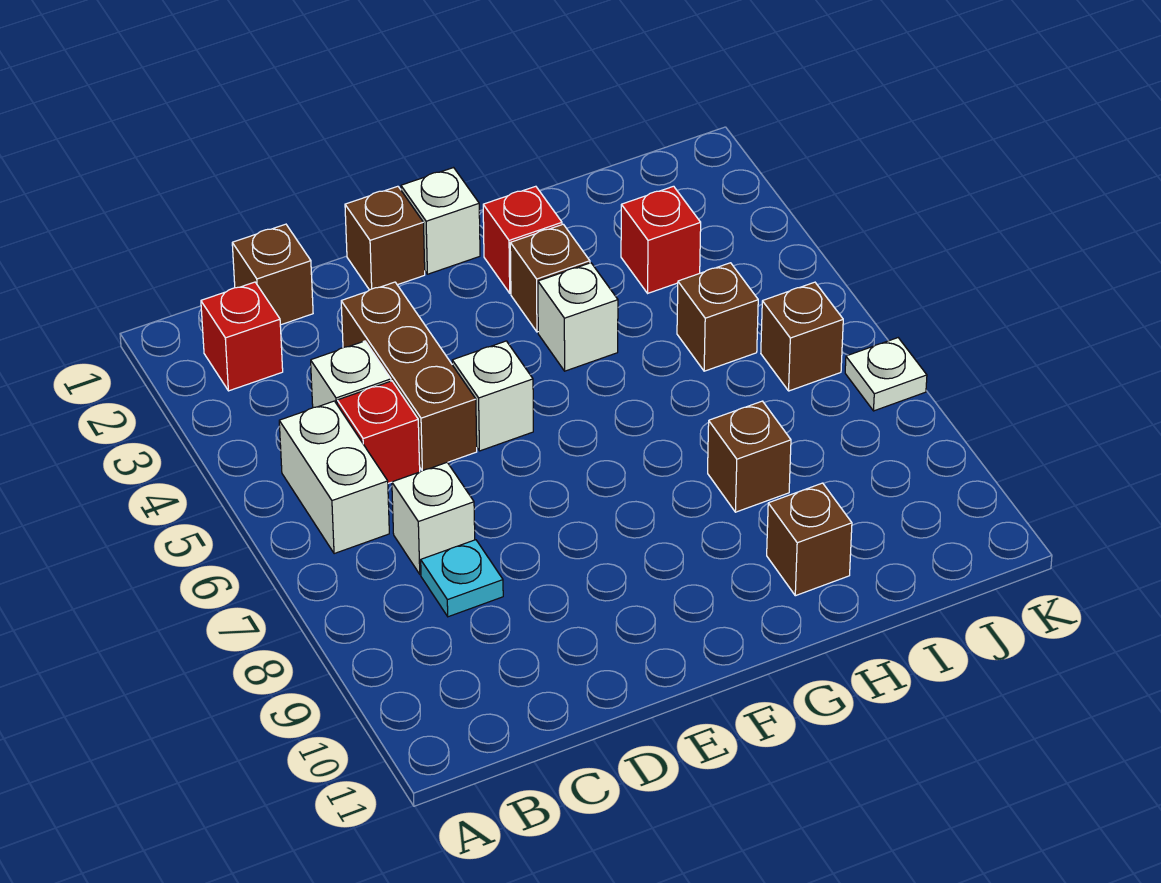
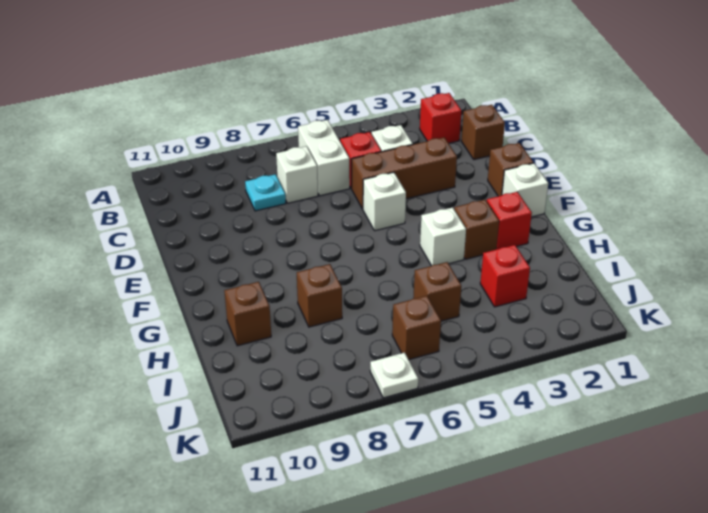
white brick B5:B6 level 1 -> white brick B6:C6 level 1

